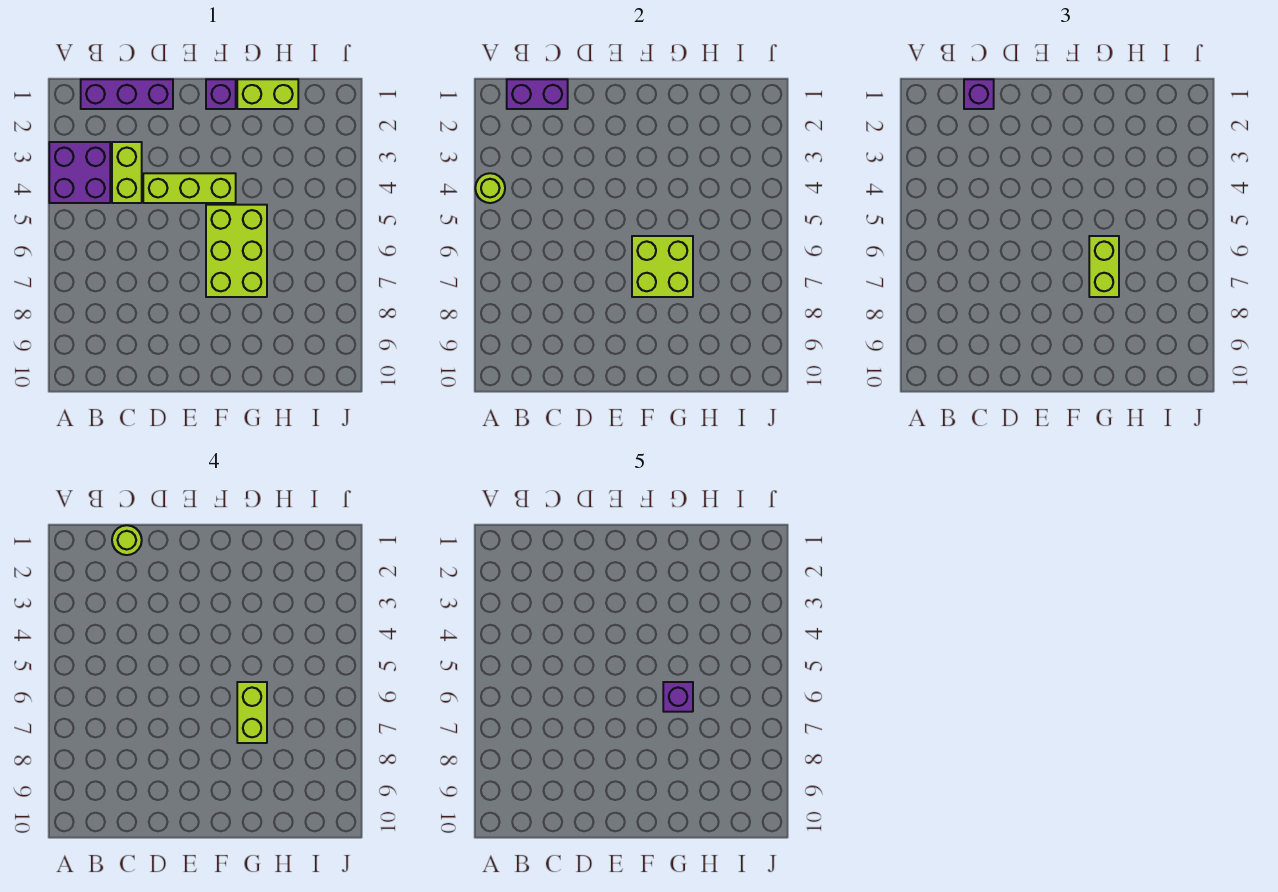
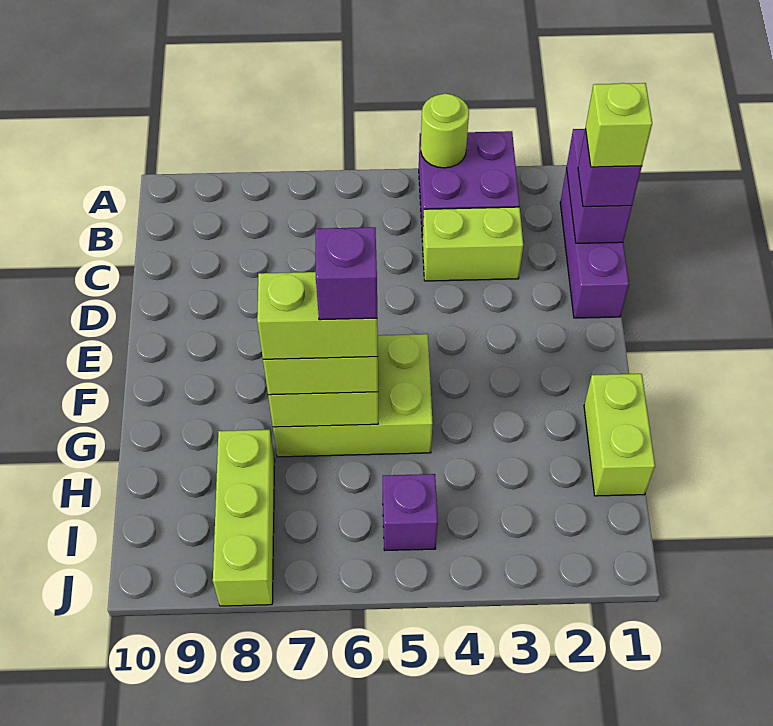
lime round brick C1 level 4 -> lime brick C1 level 4
lime brick D4:F4 level 1 -> lime brick H8:J8 level 1
purple brick F1 level 1 -> purple brick I5 level 1

